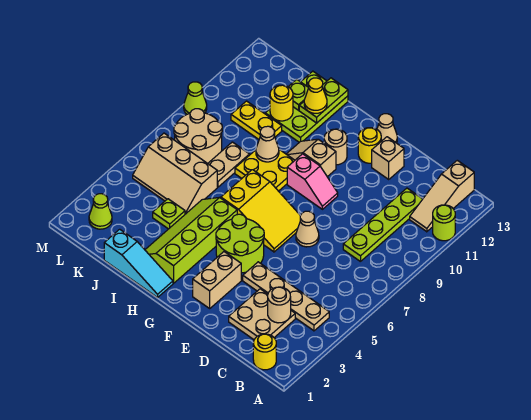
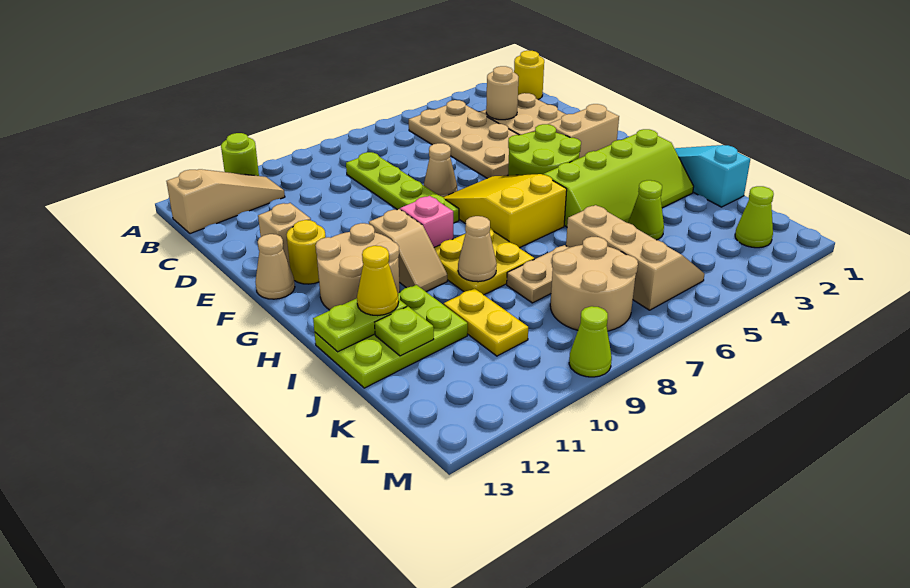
tan plate B4:E4 level 1 -> tan plate B4:E5 level 1
lime plate C8:C11 level 1 -> lime plate C8:F8 level 1
tan round brick G11 level 1 -> tan round brick G11:H12 level 1
lime plate J4 level 1 -> lime cone J4 level 1
yellow round brick J11 level 2 -> none

